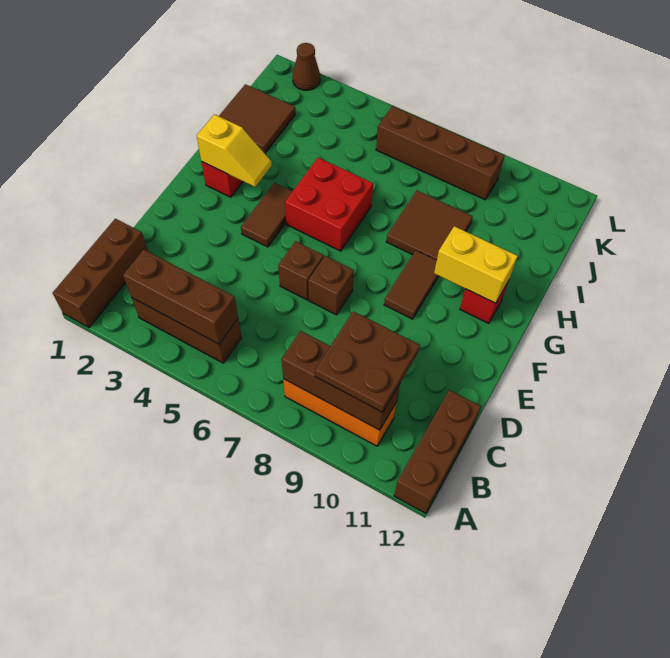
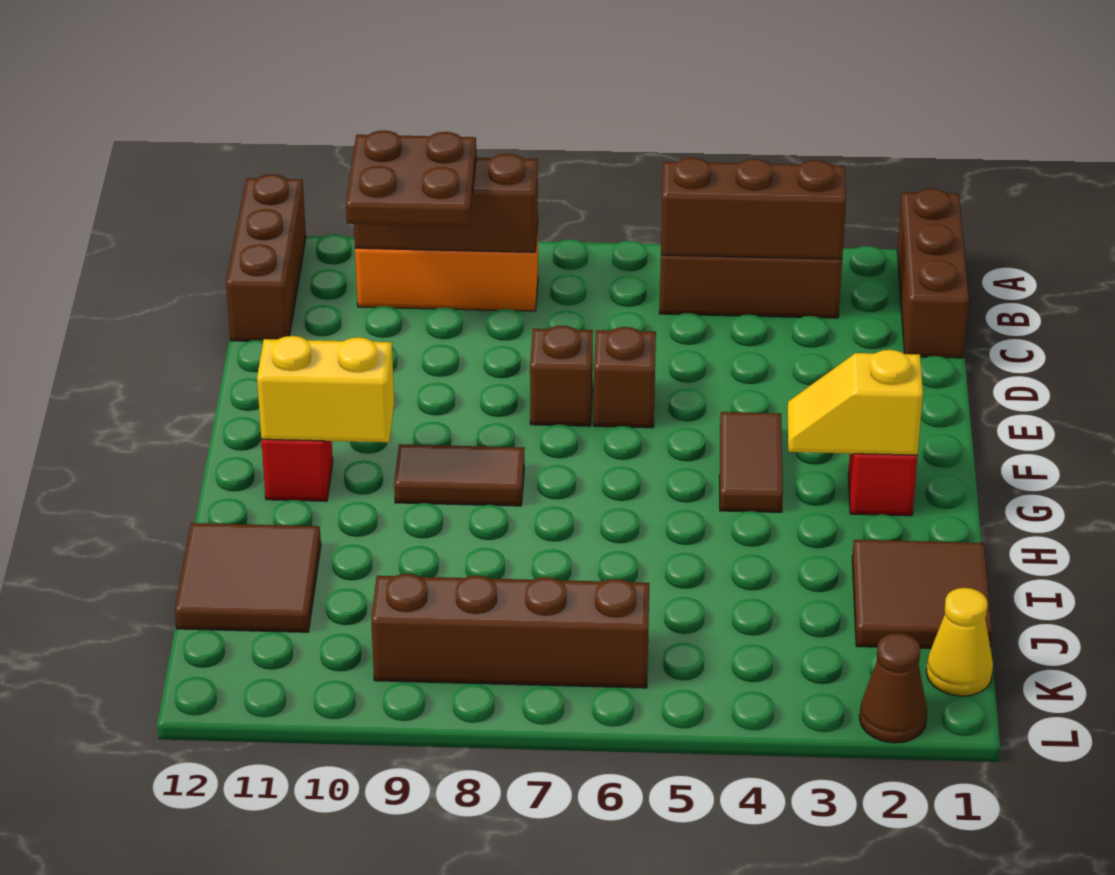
brown tile F9:G9 level 1 -> brown tile G8:G9 level 1
red brick G5:H6 level 1 -> none
brown tile H8:I9 level 1 -> brown tile I11:J12 level 1
none -> yellow cone K1 level 1

